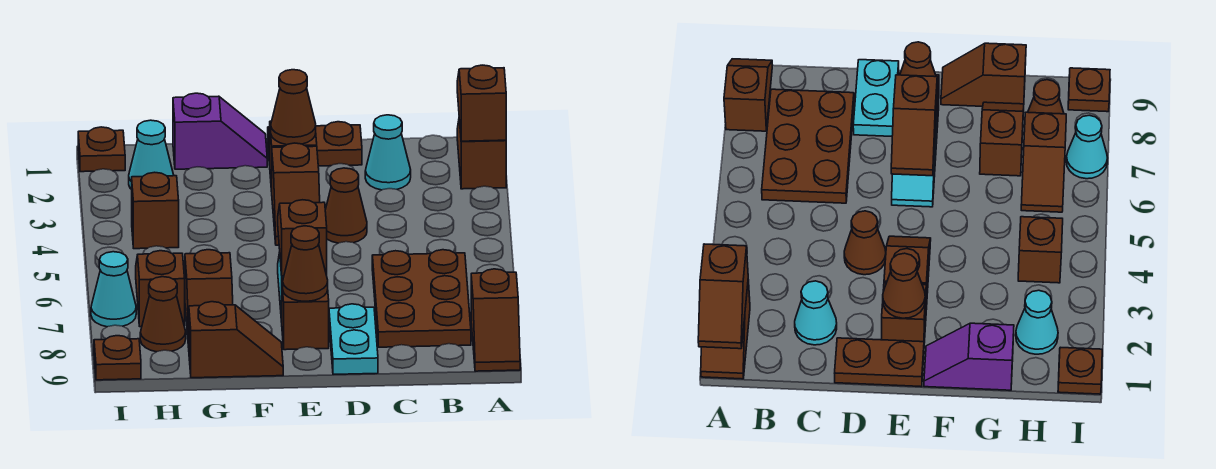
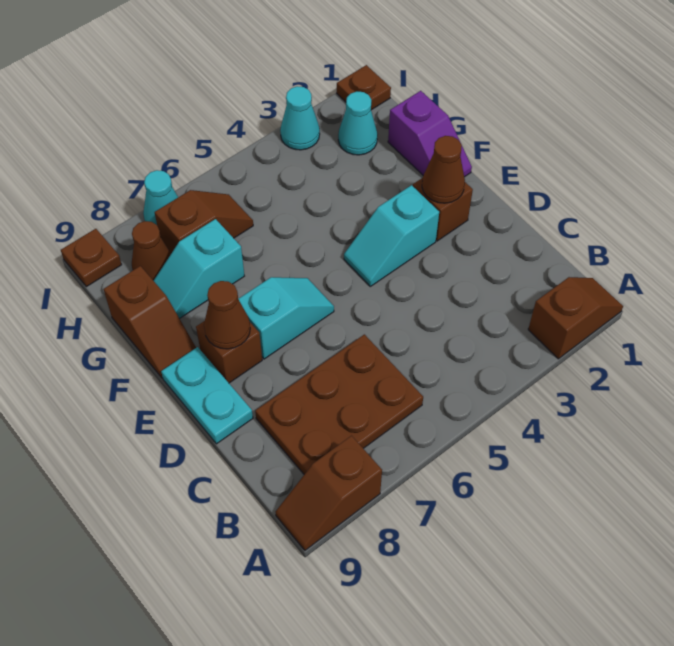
brown slope A1:A2 level 2 top 2 -> none
cyan cone C2 level 1 -> cyan cone I3 level 1
brown plate D1:E1 level 1 -> none
brown cone D4 level 1 -> none
cyan plate D8:D9 level 1 -> cyan plate D9:E9 level 1
brown slope E3:E4 level 1 top 3 -> cyan slope E3:E4 level 1 top 3
brown slope E6:E7 level 2 top 7 -> none
brown slope G7:G8 level 1 top 7 -> cyan slope G7:G8 level 1 top 7
brown brick H4 level 1 -> none

